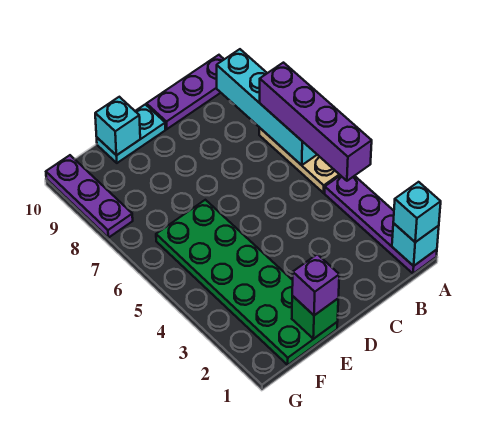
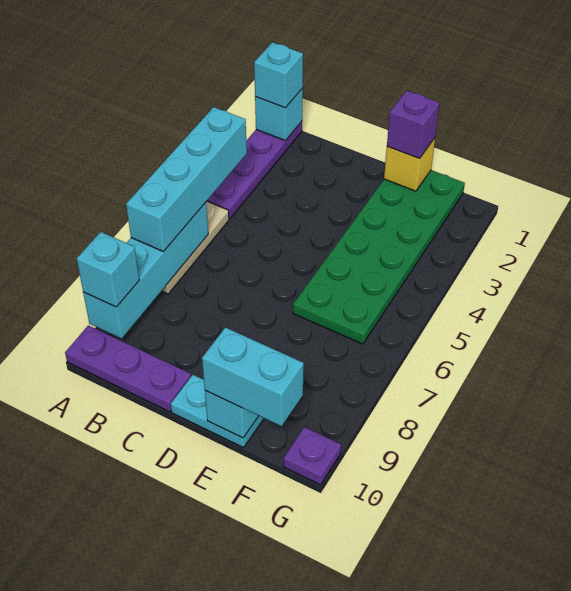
purple brick A4:A7 level 3 -> cyan brick A4:A7 level 3
none -> cyan brick A9 level 3
green brick E1 level 2 -> yellow brick E1 level 2
none -> cyan brick E10:F10 level 3
purple plate G8:G10 level 1 -> purple plate G10 level 1

